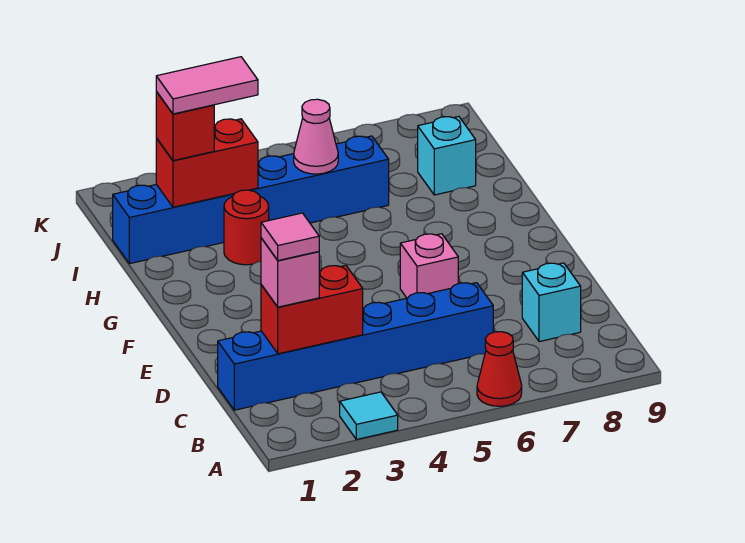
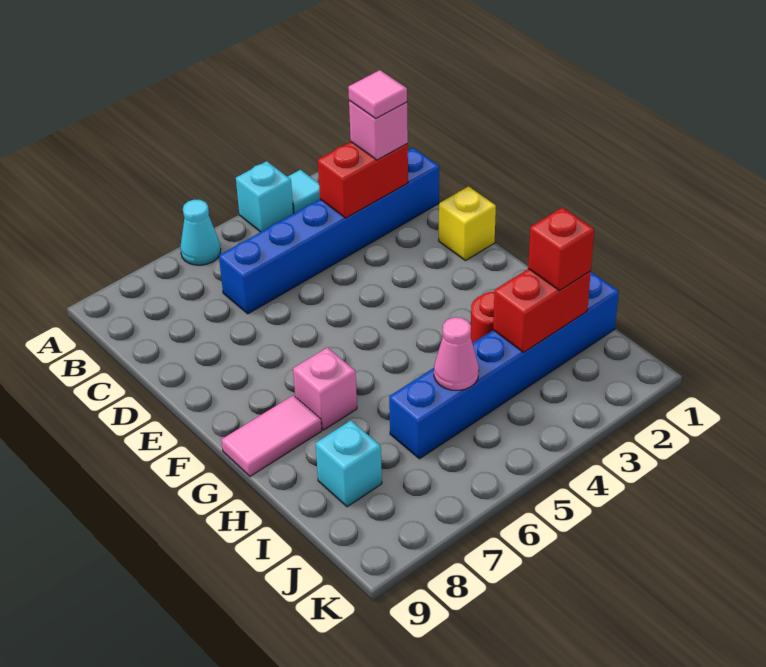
red cone A6 level 1 -> cyan cone A6 level 1
cyan brick C8 level 1 -> cyan brick A4 level 1
none -> yellow brick E1 level 1
pink brick E6 level 1 -> pink brick G7 level 1
pink tile I2:I3 level 4 -> pink tile G8:G9 level 1

